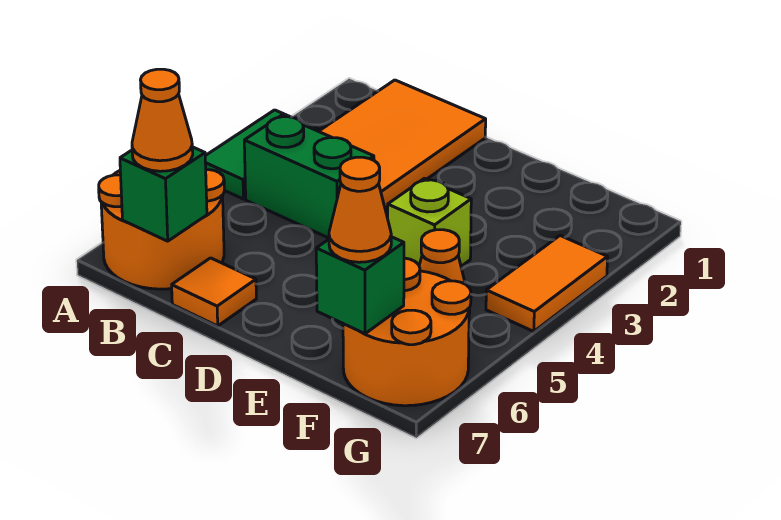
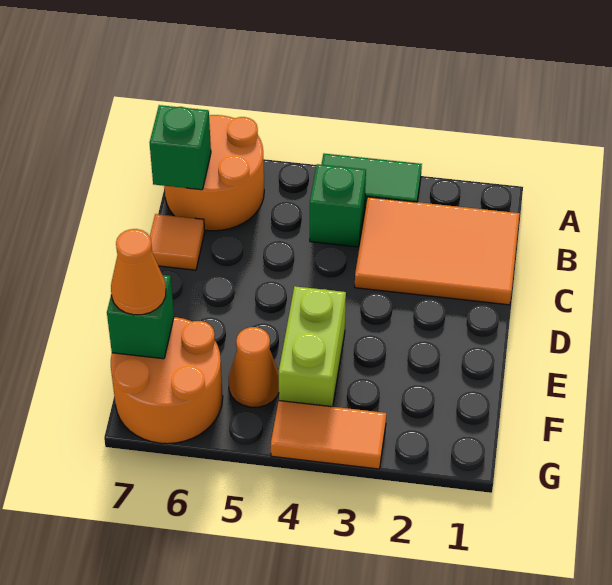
green brick B4:C4 level 1 -> green brick B4 level 1
orange cone B7 level 3 -> none
lime brick E4 level 1 -> lime brick E4:F4 level 1

